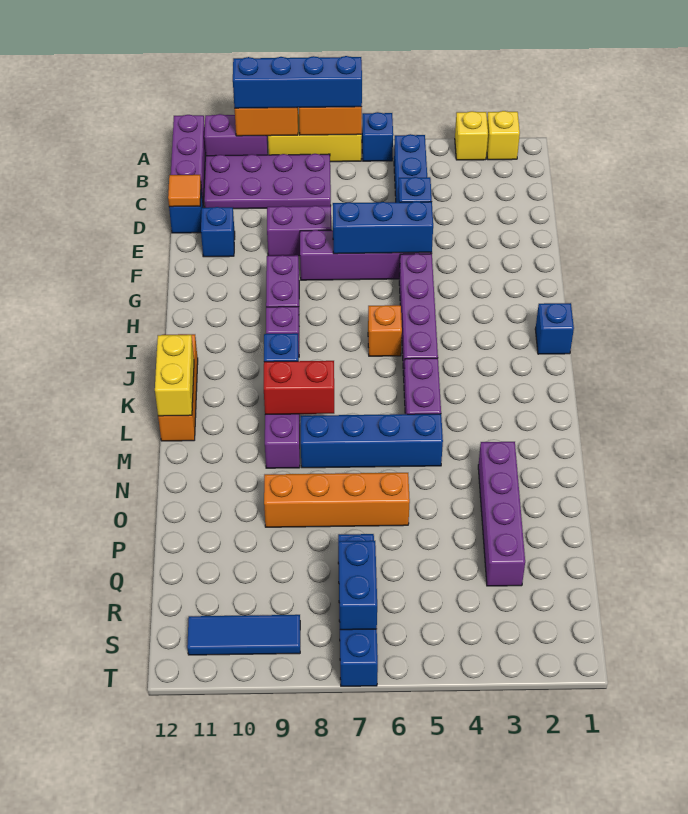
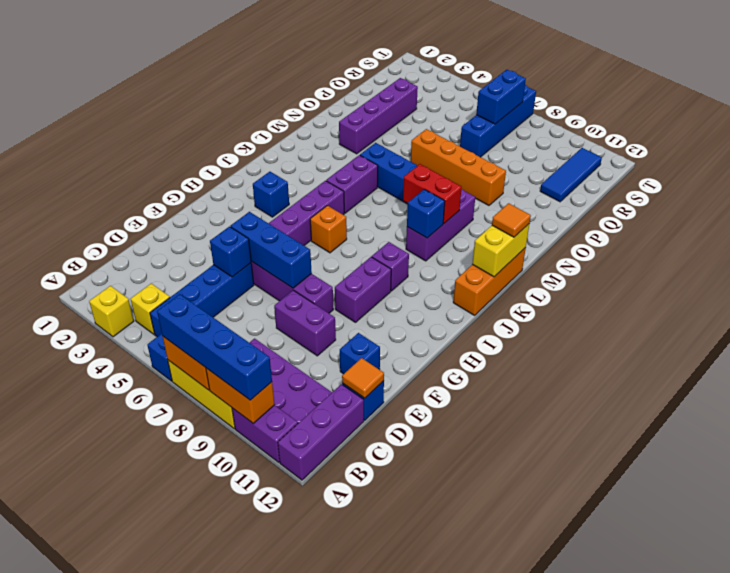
yellow brick A2 level 1 -> yellow brick B4 level 1
blue brick I1 level 1 -> blue brick I3 level 1
none -> orange tile L12 level 3
blue tile S9:S11 level 1 -> blue tile Q11:S11 level 1

